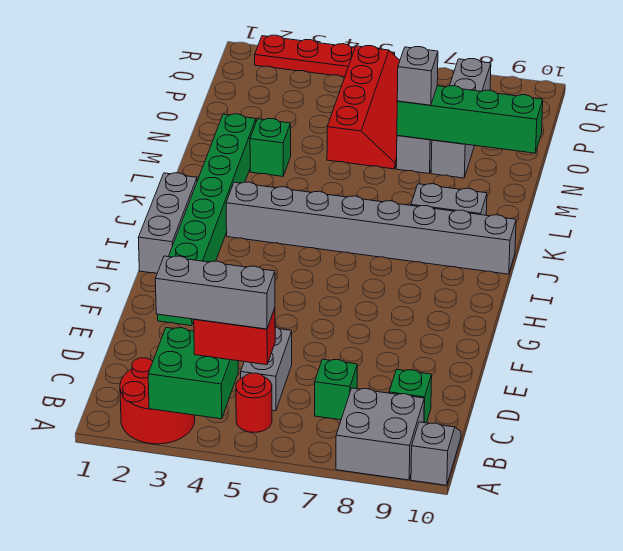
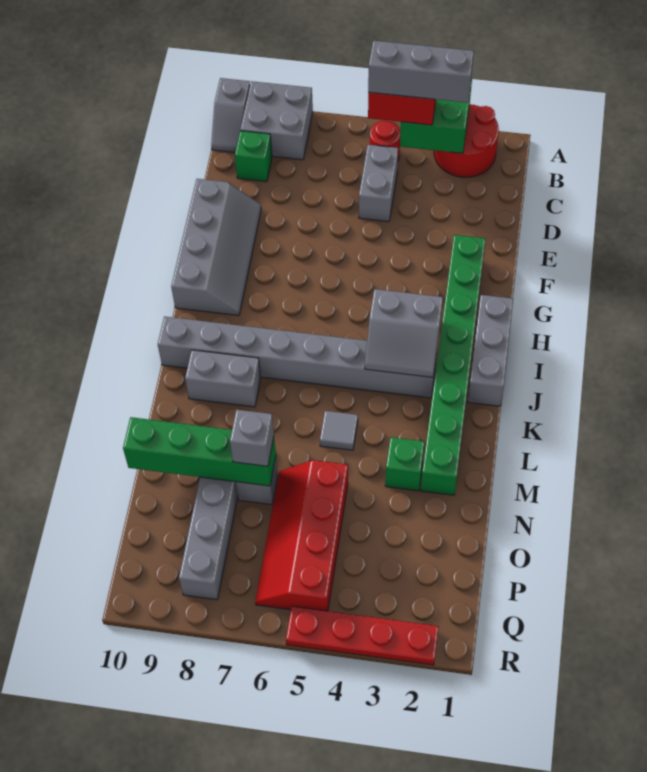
green brick C7 level 1 -> none
none -> grey slope E9:H10 level 1 top 10
none -> grey slope I3:J4 level 2 top I
none -> grey tile L5 level 1

